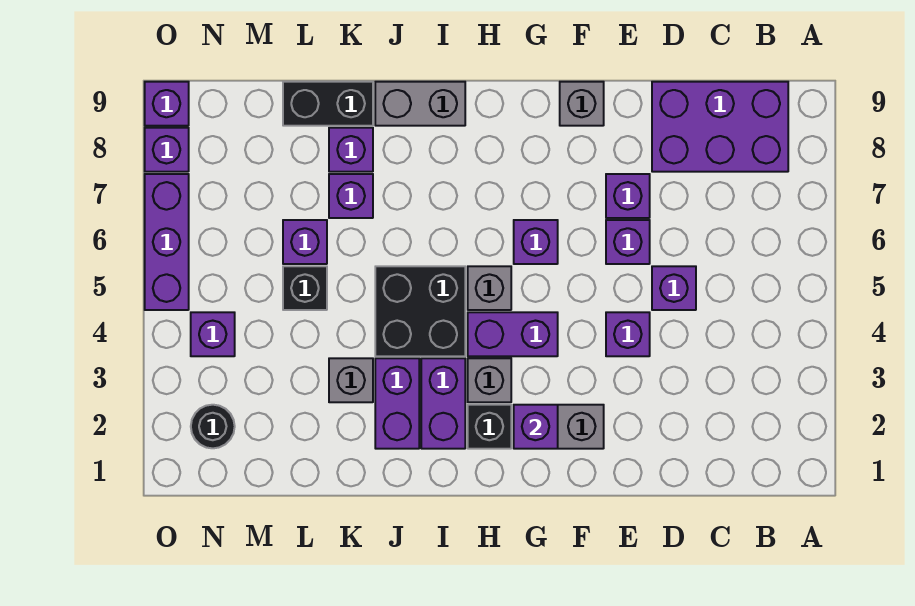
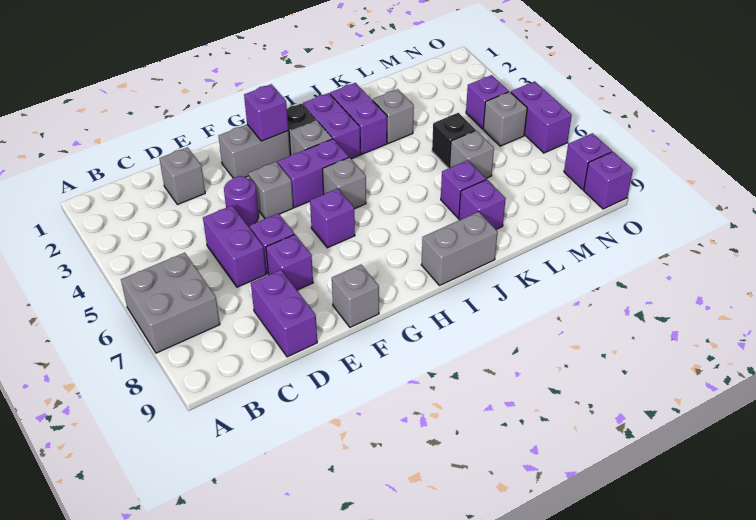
none -> grey brick A6:B7 level 1
purple brick B8:D9 level 1 -> purple brick D8:D9 level 1
none -> grey brick D2 level 1
purple brick D5 level 1 -> purple brick D5:D6 level 1
purple brick E4 level 1 -> purple round brick E4 level 1
none -> grey brick F4 level 1
black brick I4:J5 level 1 -> none
black brick K9:L9 level 1 -> none
purple brick L6 level 1 -> grey brick L6 level 1
black round brick N2 level 1 -> none
none -> grey brick N5 level 1
purple brick O5:O7 level 1 -> purple brick O5:O6 level 1

